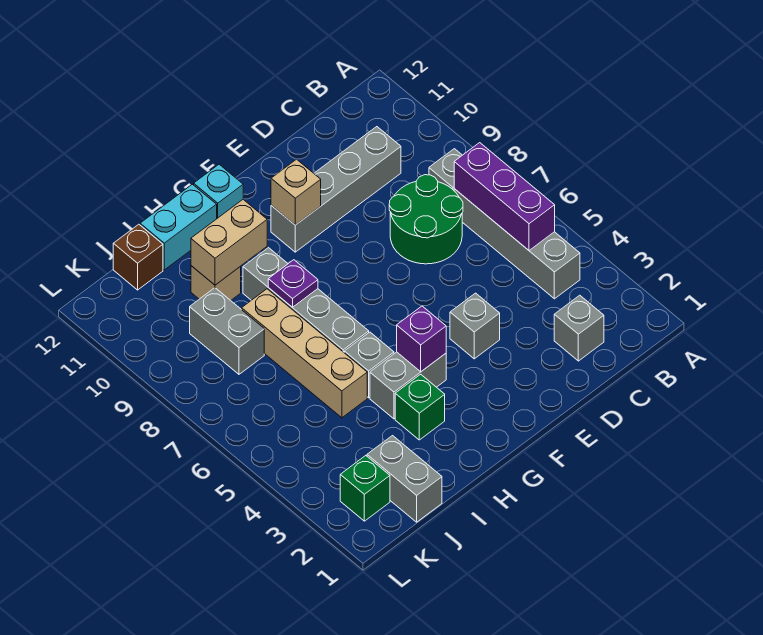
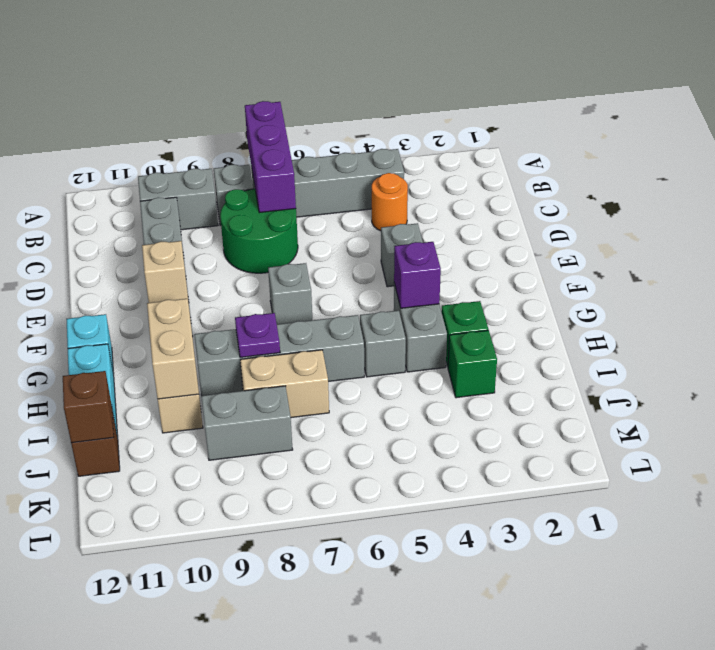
purple brick B5:B7 level 2 -> purple brick A7:C7 level 2
grey brick C2 level 1 -> grey brick F7 level 1
none -> orange round brick C4 level 1
tan brick I5:I8 level 1 -> tan brick I7:I8 level 1
grey brick J1:J2 level 1 -> grey brick B9:B10 level 1
none -> brown brick J12 level 2
green brick K2 level 1 -> green brick I3 level 1

